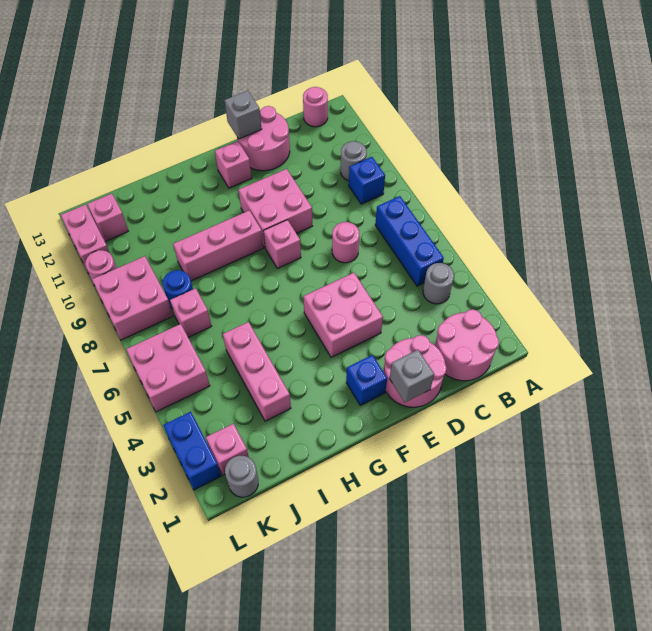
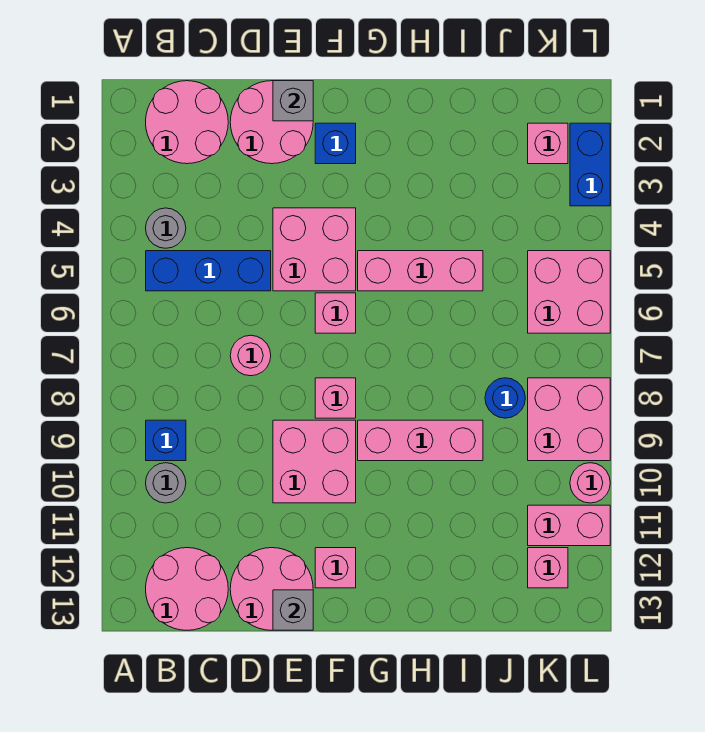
blue brick B5:B7 level 1 -> blue brick B5:D5 level 1
pink round brick B13 level 1 -> pink round brick B12:C13 level 1
pink brick I3:I5 level 1 -> pink brick G5:I5 level 1
pink brick J7 level 1 -> pink brick F6 level 1
grey round brick K1 level 1 -> none
pink brick L11:L12 level 1 -> pink brick K11:L11 level 1

